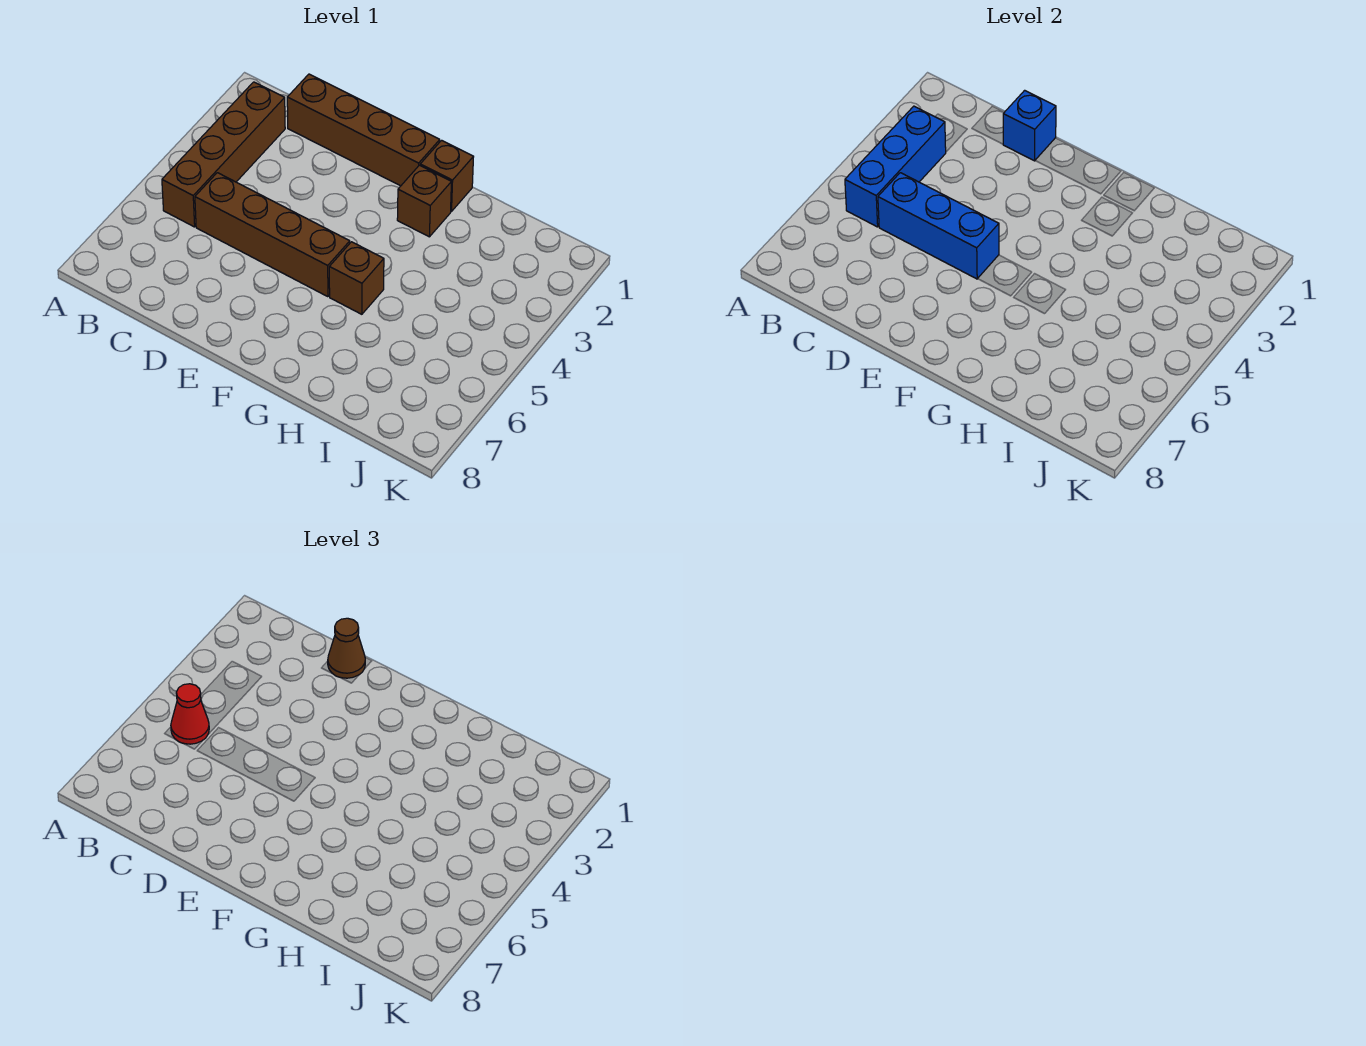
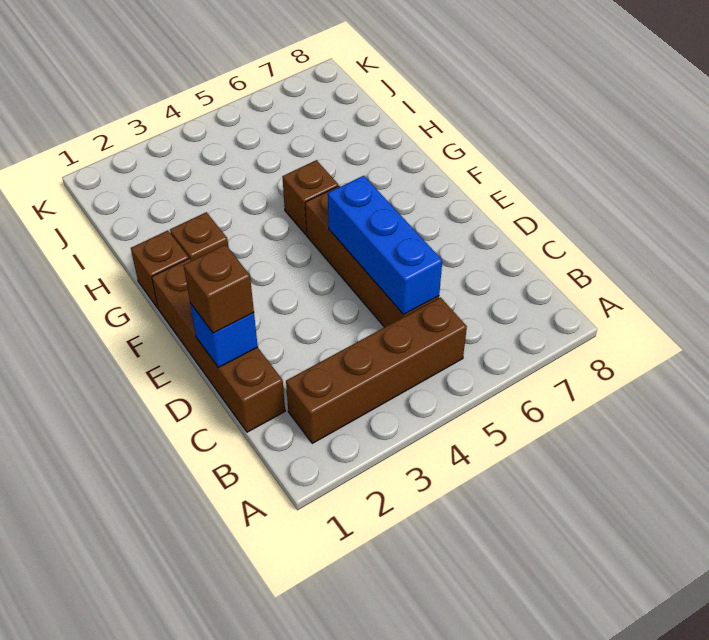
blue brick B3:B5 level 2 -> none
red cone B5 level 3 -> none
brown cone D1 level 3 -> brown brick D1 level 3

